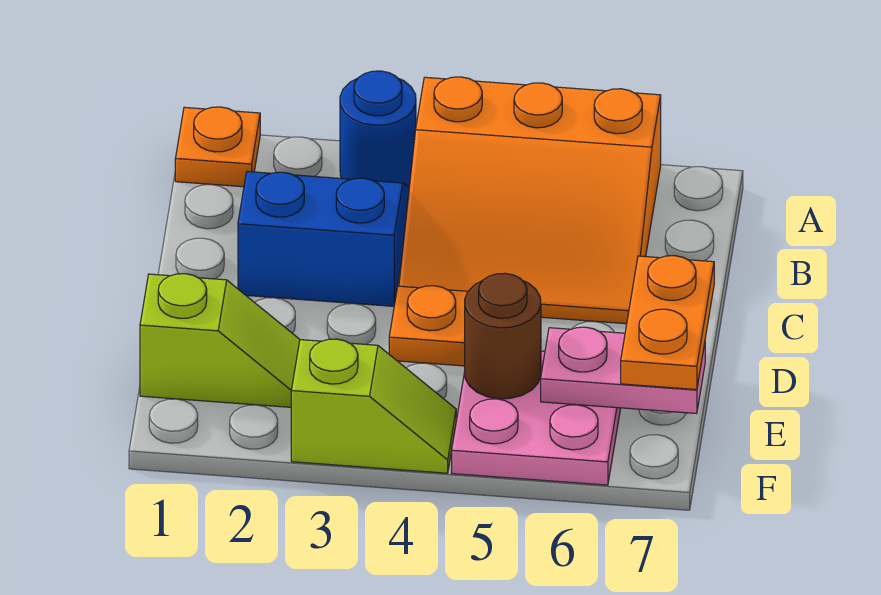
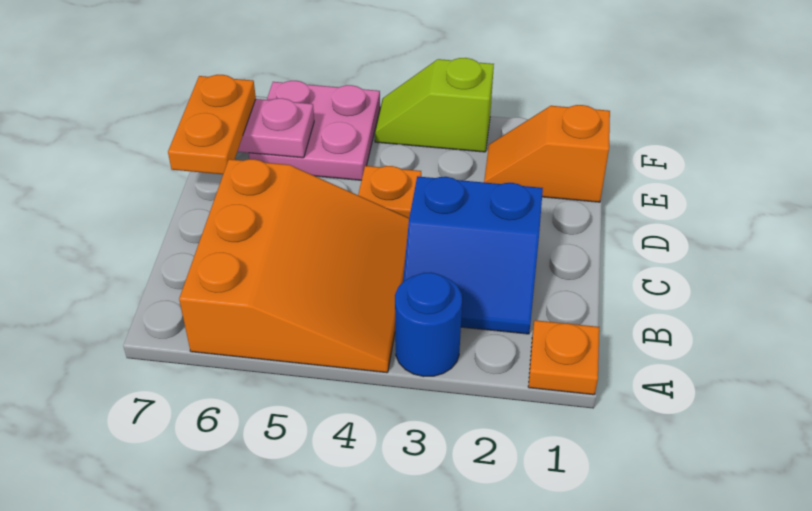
orange slope A4:C6 level 1 top A -> orange slope A4:C6 level 1 top 6
lime slope E1:E2 level 1 top 1 -> orange slope E1:E2 level 1 top 1
brown round brick E5 level 2 -> none

